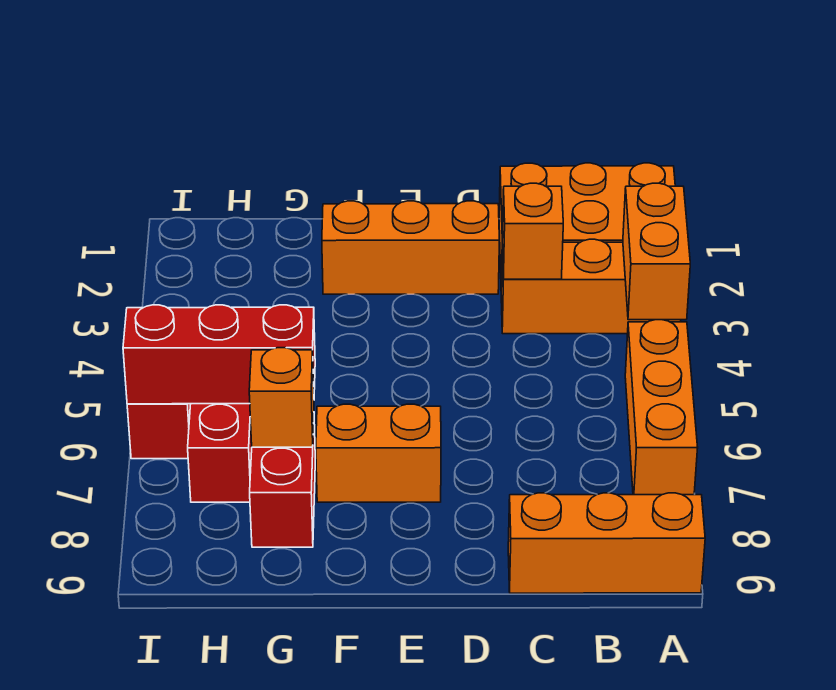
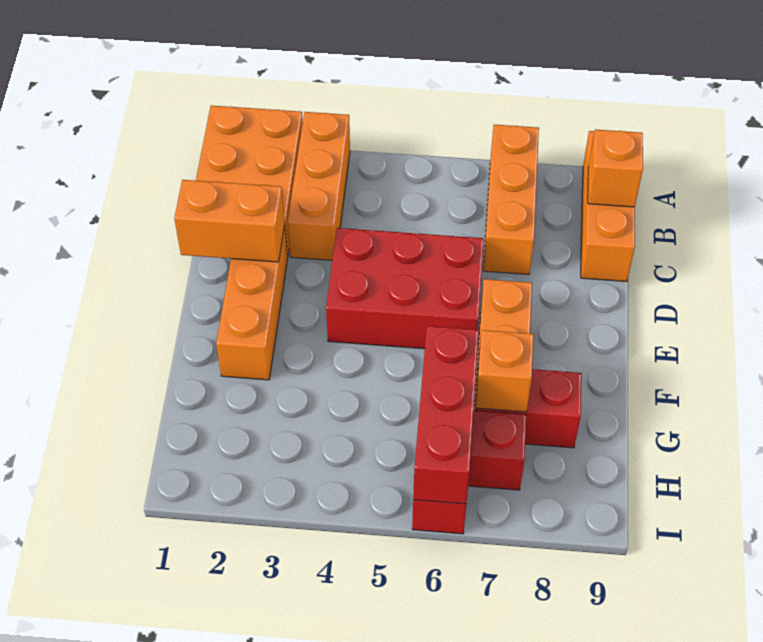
orange brick A3:A4 level 2 -> orange brick D1:D2 level 2
orange brick A5:A7 level 1 -> orange brick A7:C7 level 1
orange brick C3 level 2 -> orange brick B9 level 2
none -> red brick D4:E6 level 1

